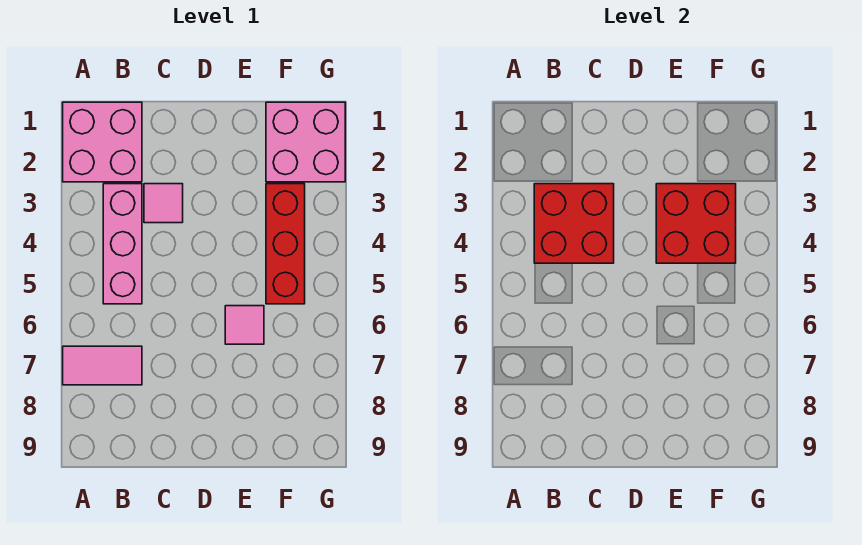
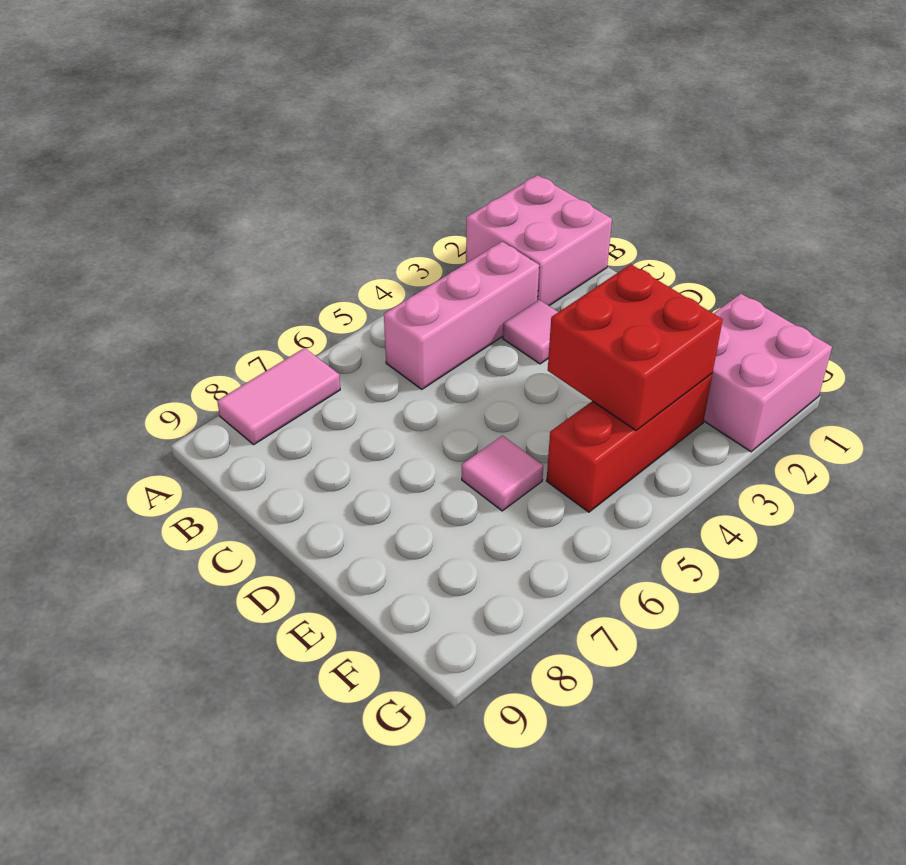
pink tile A7:B7 level 1 -> pink tile A7:A8 level 1
red brick B3:C4 level 2 -> none

